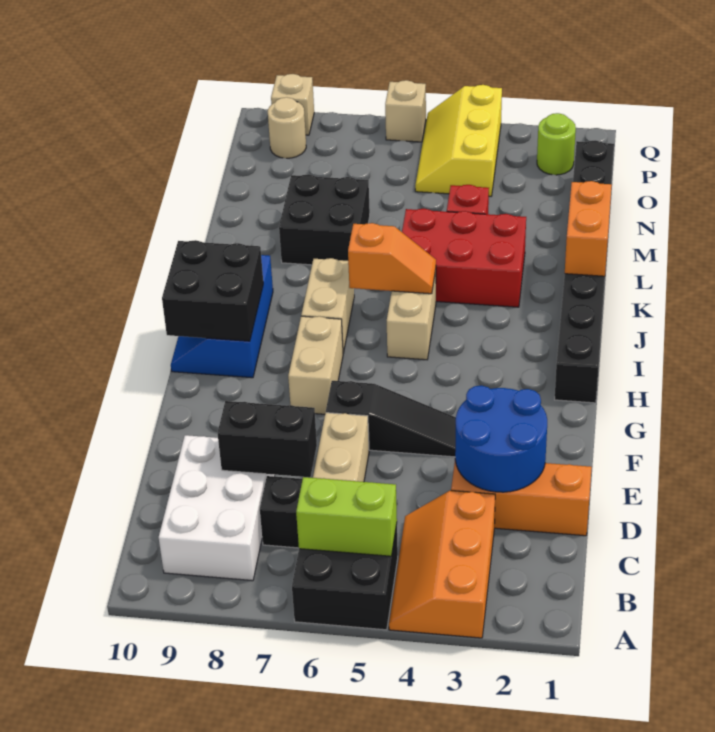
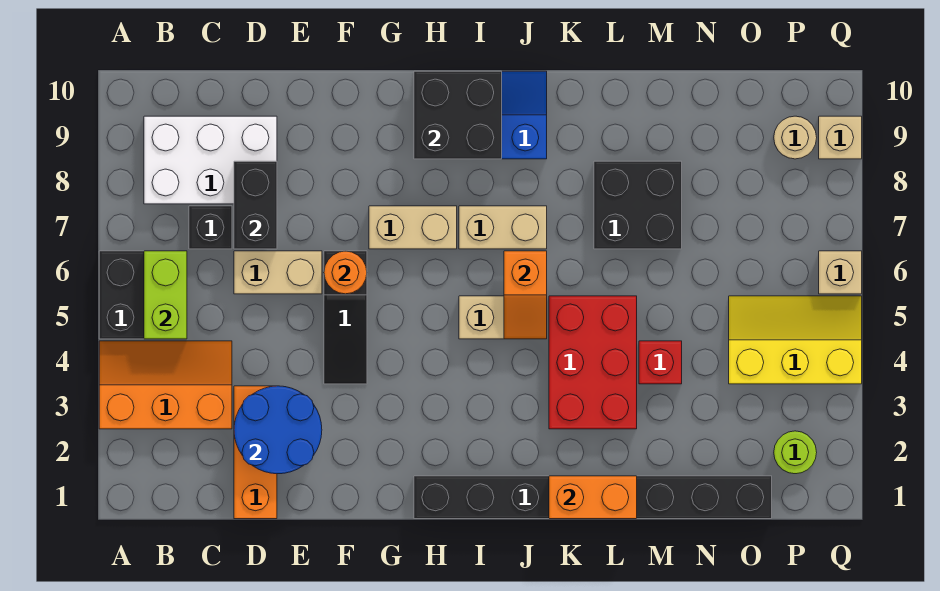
none -> orange round brick F6 level 2

